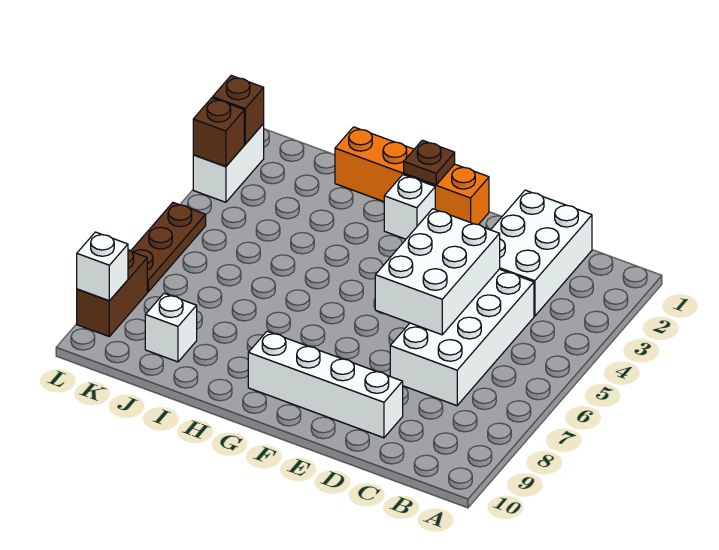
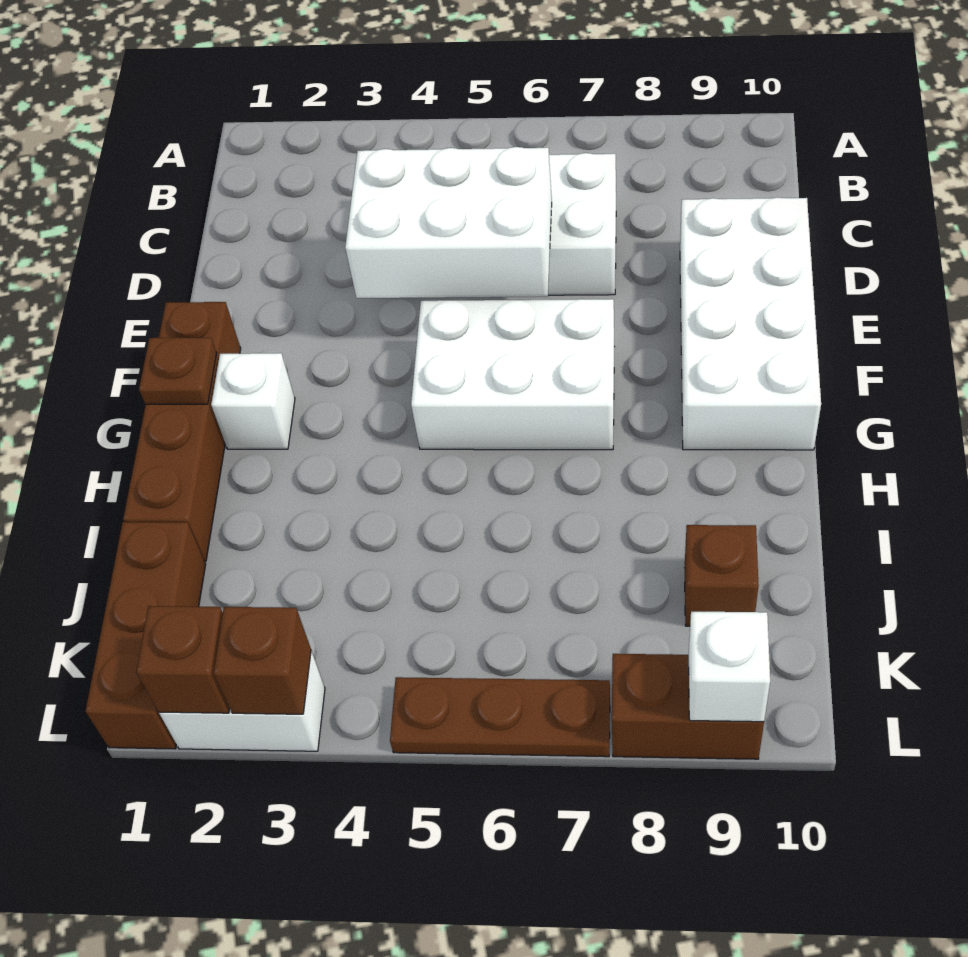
white brick C1:D3 level 1 -> white brick F5:G7 level 1
white brick D9:G9 level 1 -> white brick D9:G10 level 1
orange brick F1:I1 level 1 -> brown brick F1:I1 level 1
none -> brown brick J1:L1 level 1
white brick J9 level 1 -> brown brick J9 level 1

